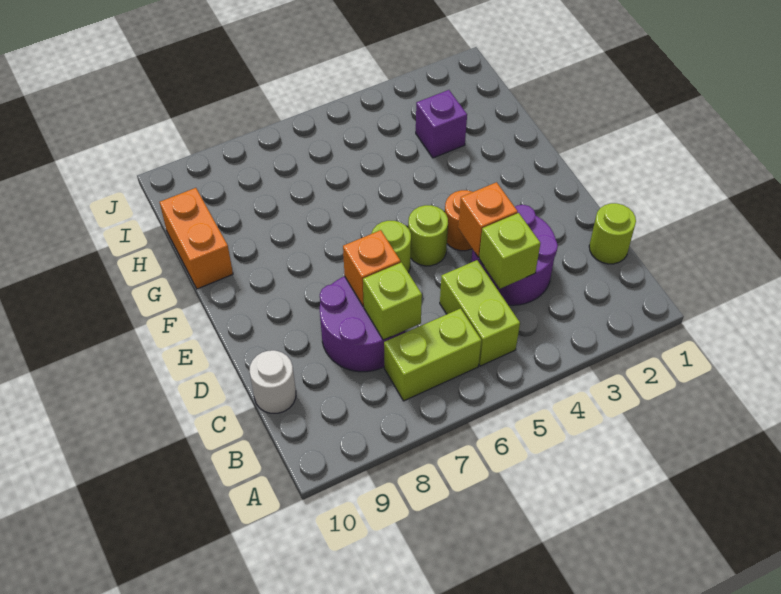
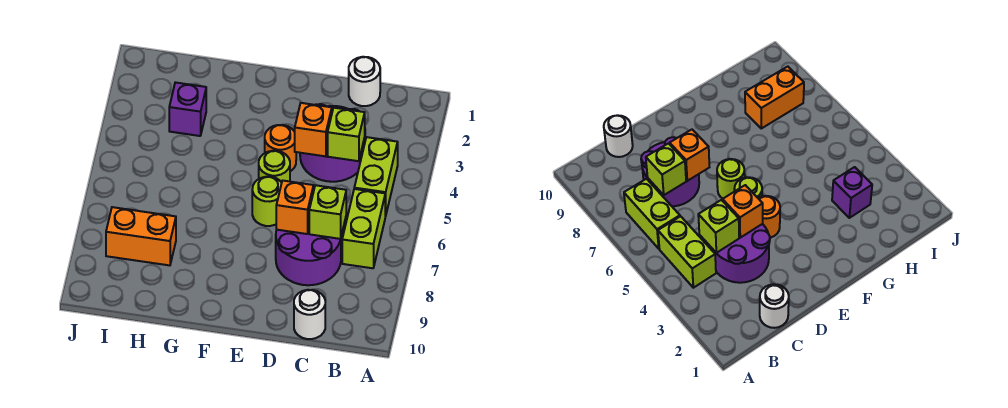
lime brick B5:C5 level 1 -> lime brick B4:B5 level 1
lime round brick C1 level 1 -> white round brick C1 level 1
orange brick G10:H10 level 1 -> orange brick H8:I8 level 1

